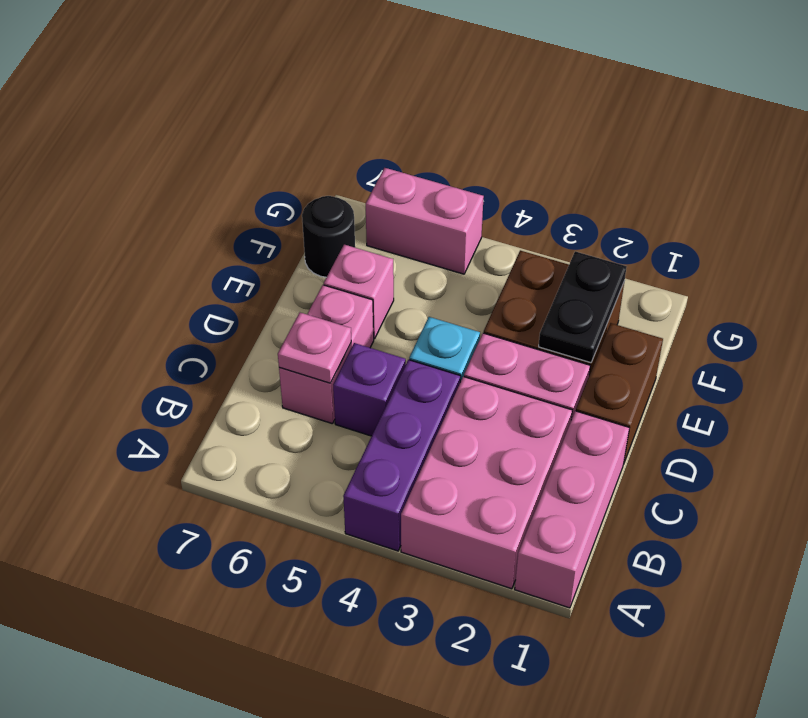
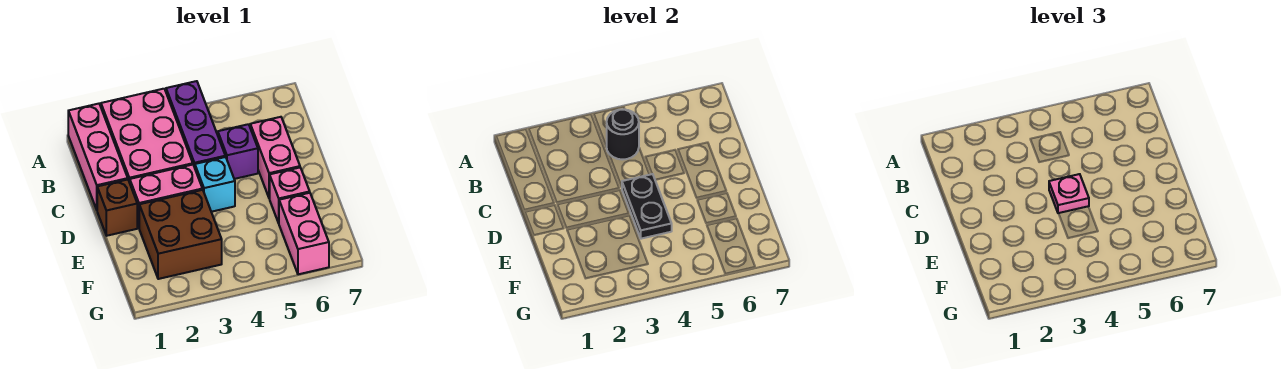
pink plate C6 level 2 -> pink plate D4 level 3
brown brick D1:E1 level 1 -> brown brick D1 level 1
black plate E2:F2 level 2 -> black plate D4:E4 level 2
black round brick F7 level 1 -> black round brick B4 level 2
pink brick G5:G6 level 1 -> pink brick F6:G6 level 1

